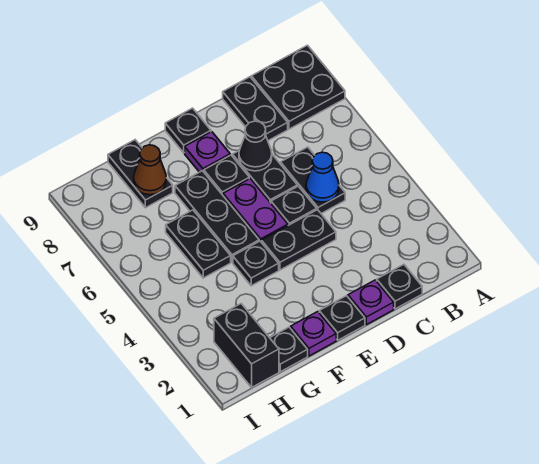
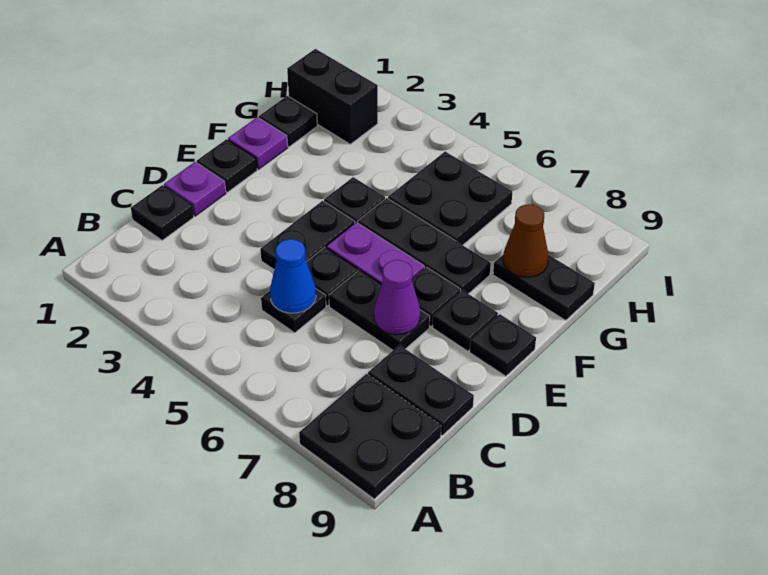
black plate C5:C6 level 1 -> black plate C5 level 1
black cone D7 level 2 -> purple cone D7 level 2
purple plate E8 level 1 -> black plate E8 level 1
black plate G5:G6 level 1 -> black plate G5:H6 level 1

